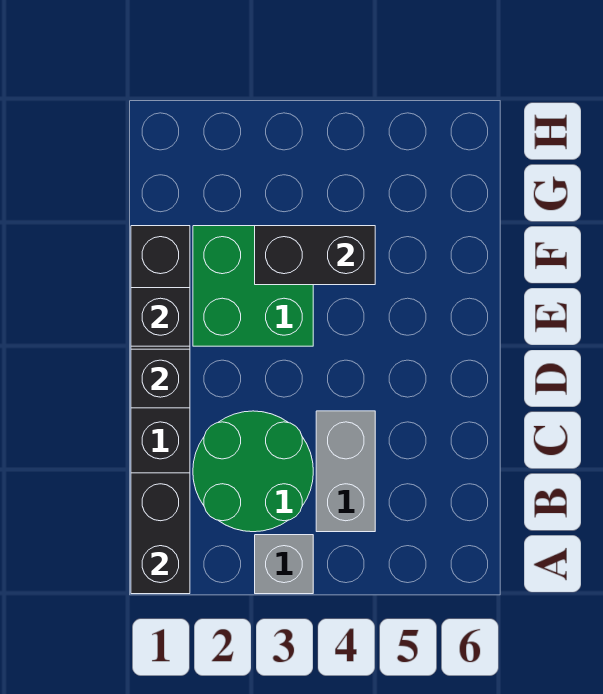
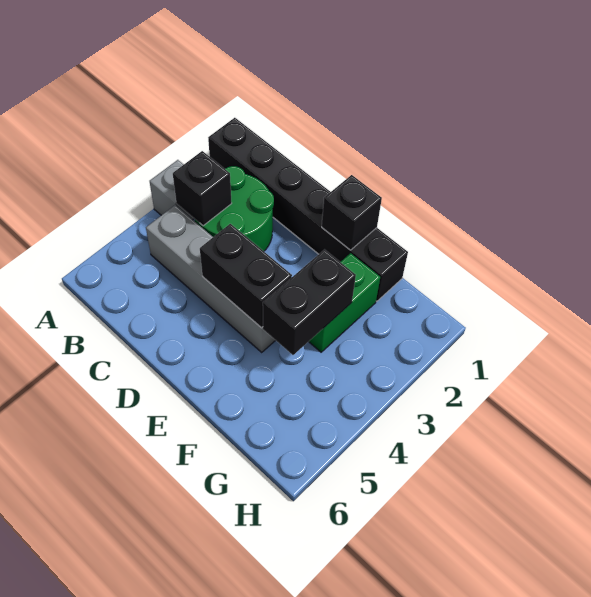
black brick A1:B1 level 2 -> black brick D4:E4 level 2
grey brick B4:C4 level 1 -> grey brick B4:E4 level 1
black brick D1 level 2 -> black brick B3 level 2
green brick E2:F3 level 1 -> green brick F2:F3 level 1

